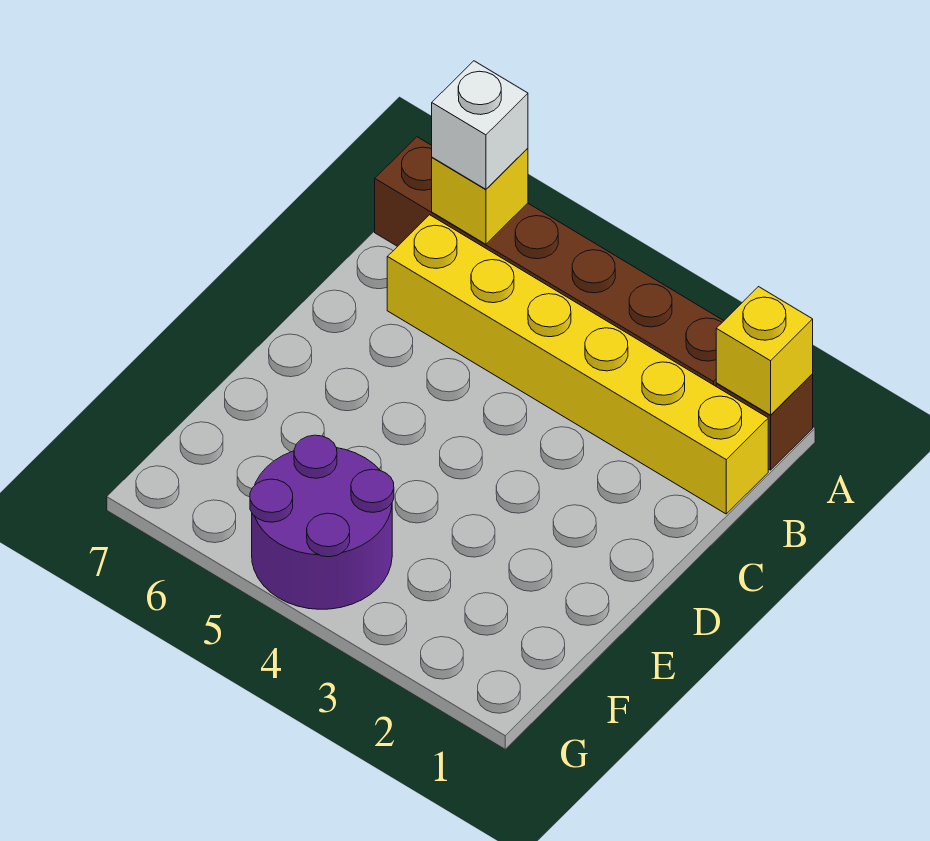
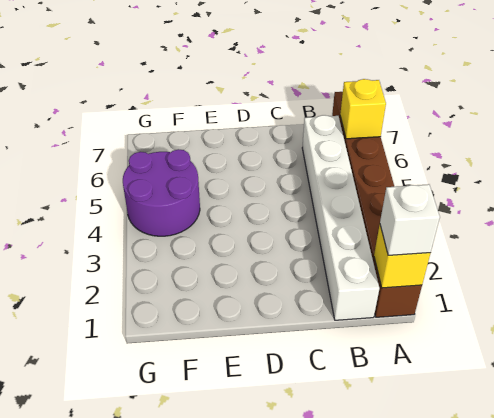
white brick A6 level 3 -> white brick A1 level 3
yellow brick B1:B6 level 1 -> white brick B1:B6 level 1

